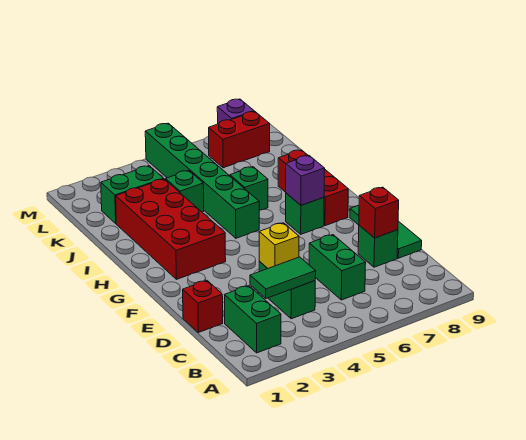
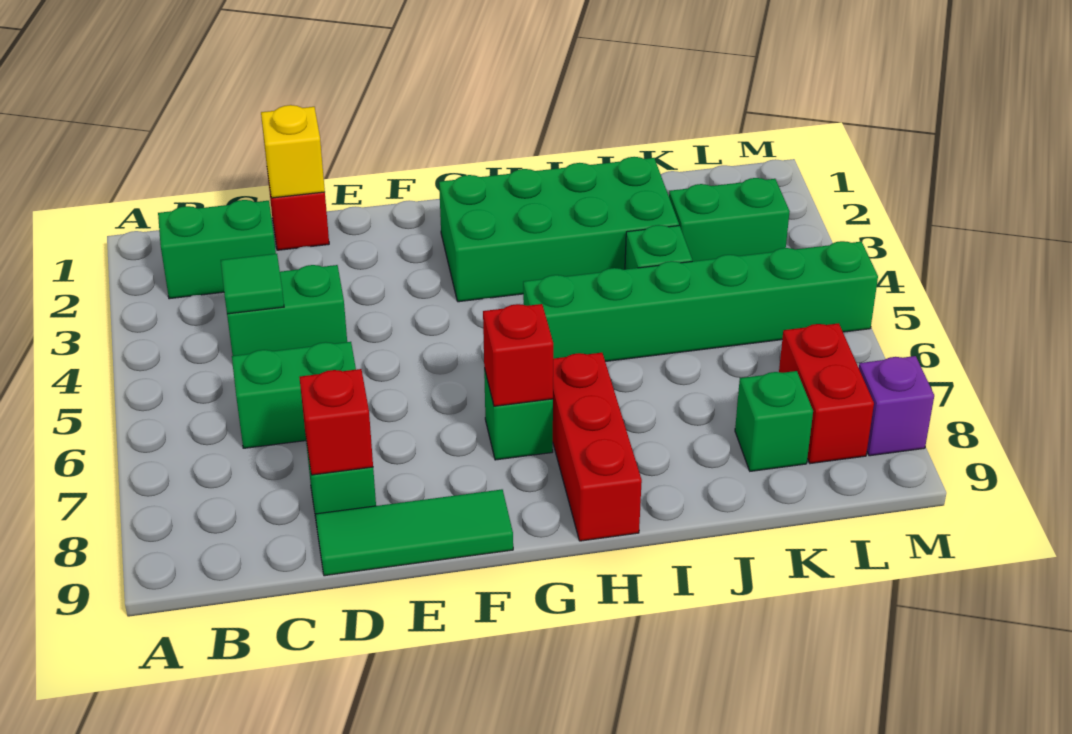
green tile C3:C4 level 2 -> green tile C4 level 2
yellow brick D4 level 2 -> yellow brick D1 level 2
red brick G2:J3 level 1 -> green brick G2:J3 level 1
purple brick G7 level 2 -> red brick G7 level 2
red brick G8:I8 level 1 -> red brick H7:H9 level 1
green brick I6 level 1 -> green brick K8 level 1
green brick K2:K3 level 1 -> green brick K3:L3 level 1

